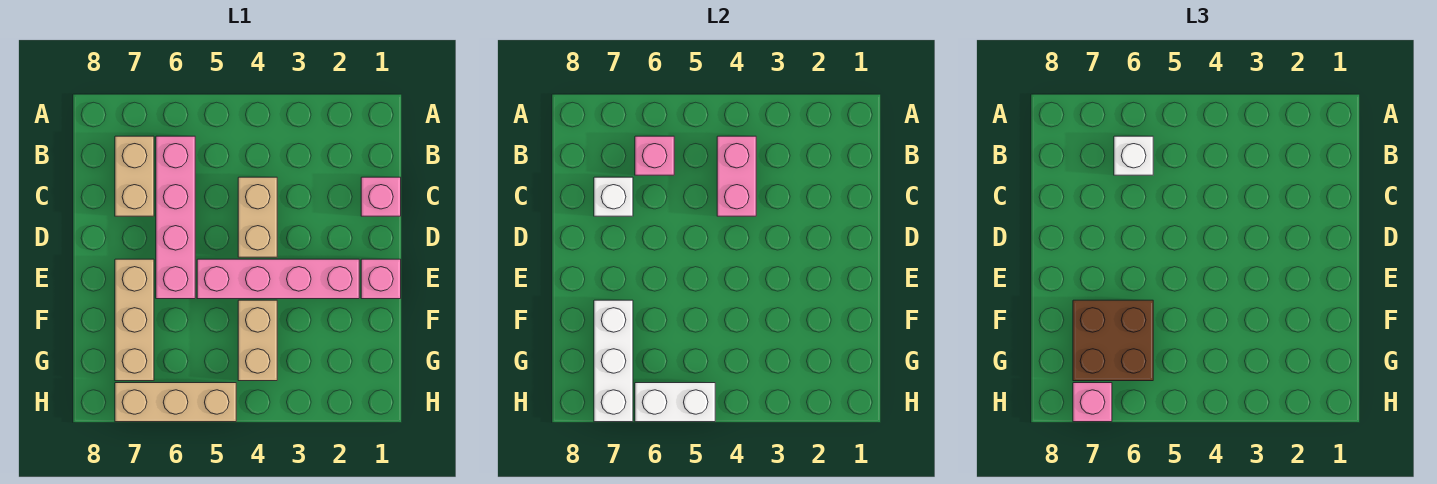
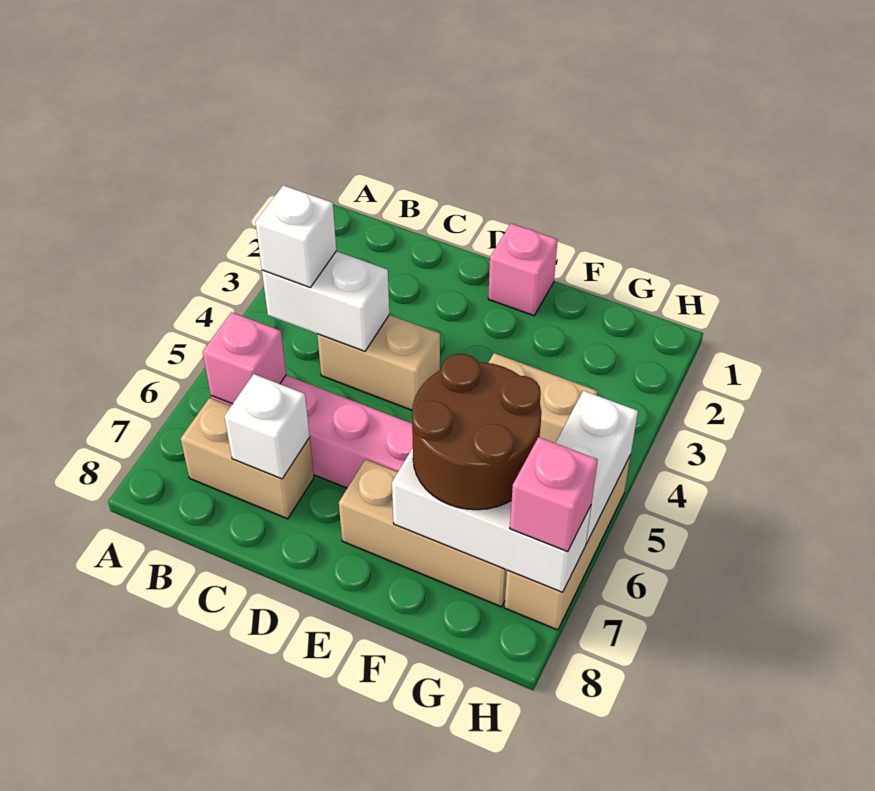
pink brick B4:C4 level 2 -> white brick B4:C4 level 2
white brick B6 level 3 -> white brick B4 level 3
pink brick C1 level 1 -> none
pink brick E2:E5 level 1 -> none
brown brick F6:G7 level 3 -> brown round brick F6:G7 level 3

